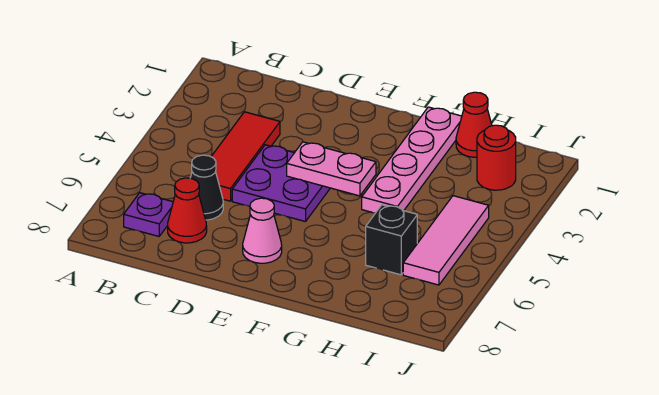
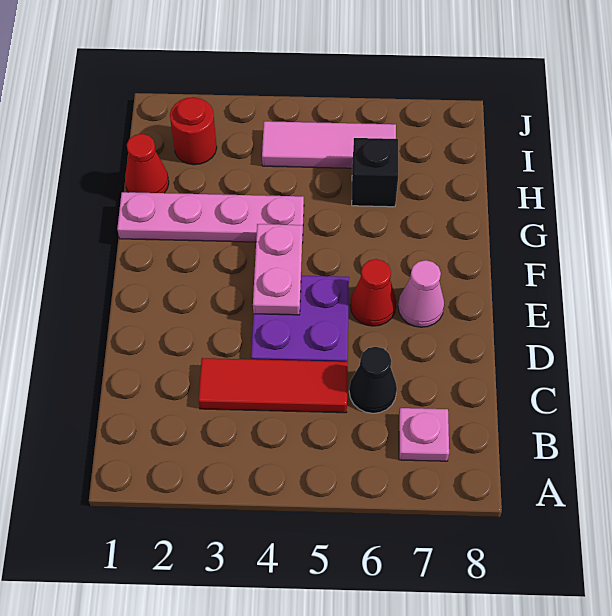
purple plate B7 level 1 -> pink plate B7 level 1
red cone C7 level 1 -> red cone E6 level 1

